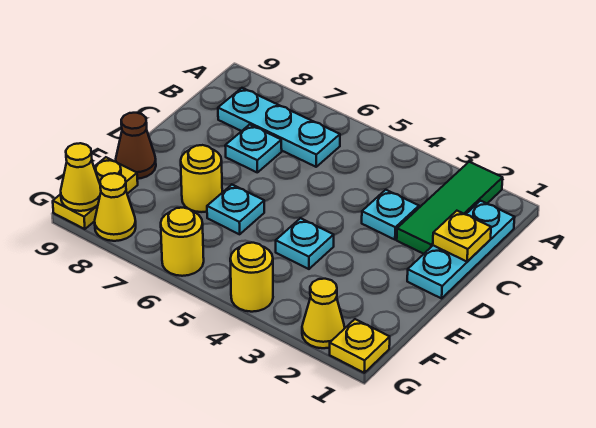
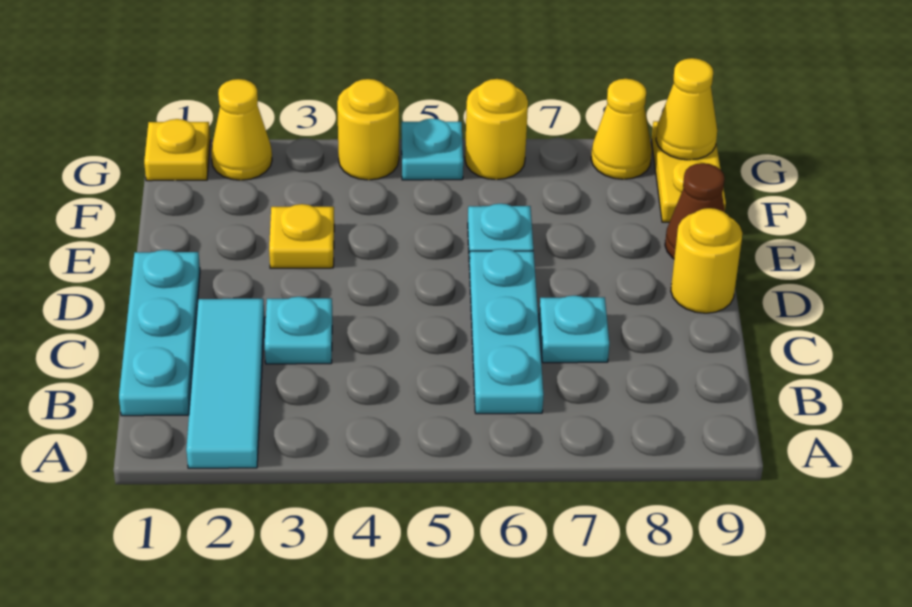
green tile A2:C2 level 1 -> cyan tile A2:C2 level 1
cyan plate B6:B8 level 1 -> cyan plate B6:D6 level 1
yellow plate C1 level 2 -> yellow plate E3 level 1
cyan plate E4 level 1 -> cyan plate G5 level 1
yellow round brick E7 level 1 -> yellow round brick D9 level 1

